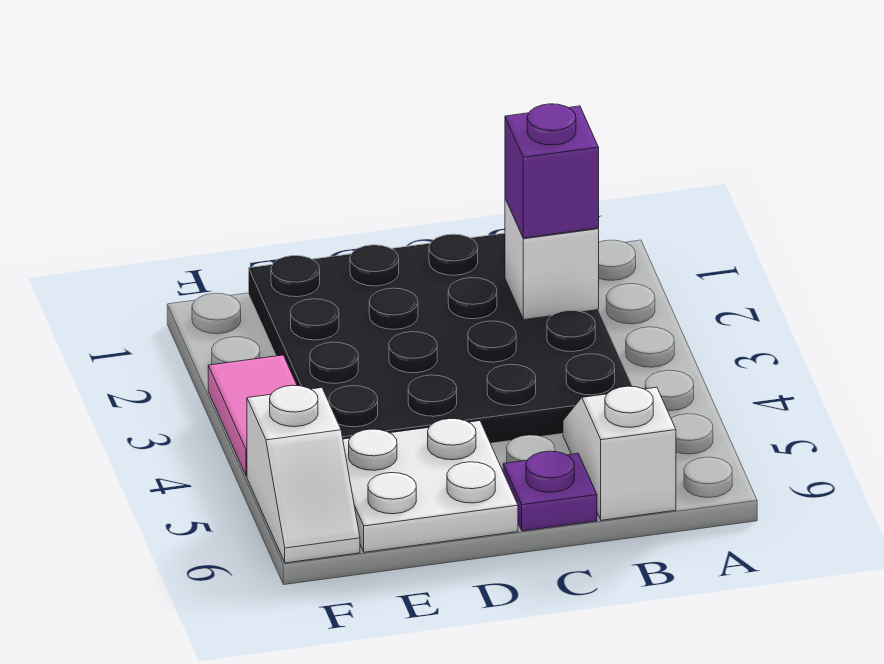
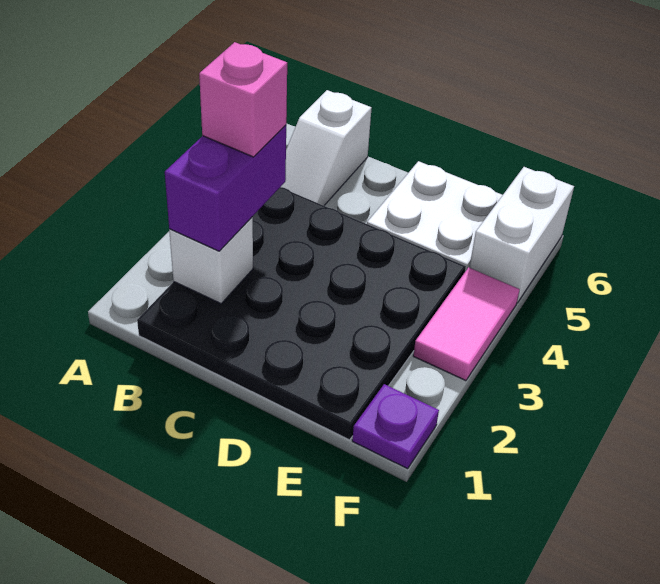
purple brick B2 level 3 -> purple brick B2:B3 level 3
none -> pink brick B3 level 4
purple plate C6 level 1 -> purple plate F1 level 1
white slope F5:F6 level 1 top 5 -> white brick F5:F6 level 1

